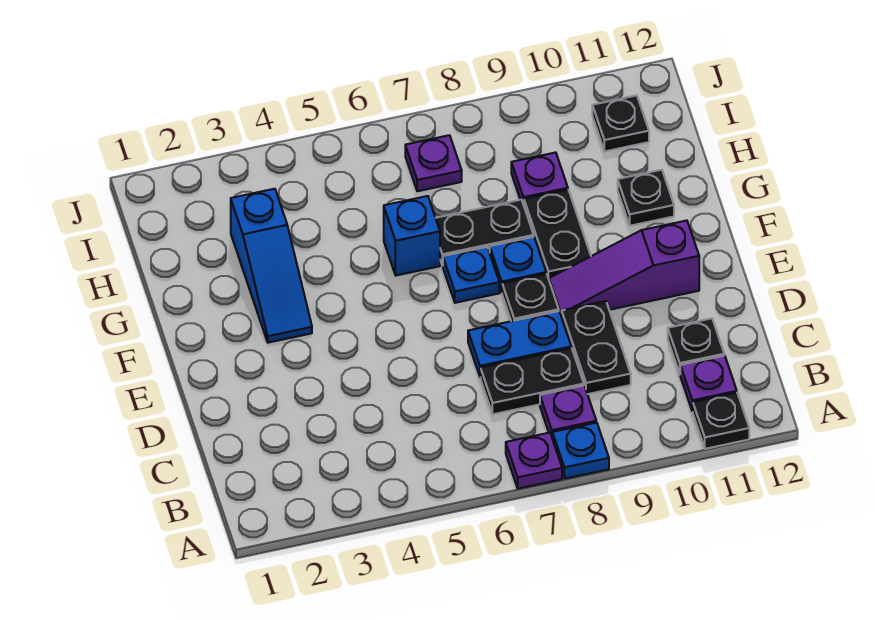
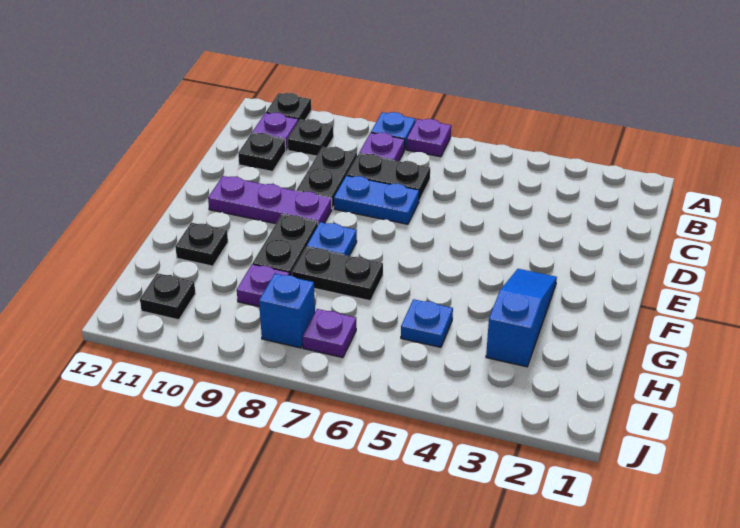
black plate E8 level 1 -> black plate B10 level 1
purple slope E9:E11 level 1 top 11 -> purple plate E9:E11 level 1
blue plate F7 level 1 -> blue plate H5 level 1
blue brick G6 level 1 -> blue brick I8 level 1

